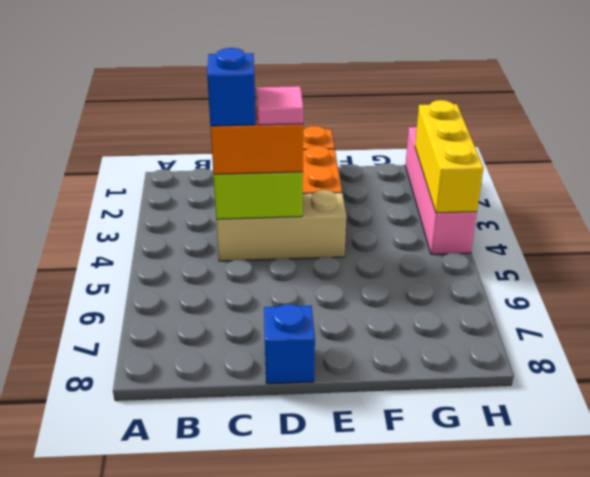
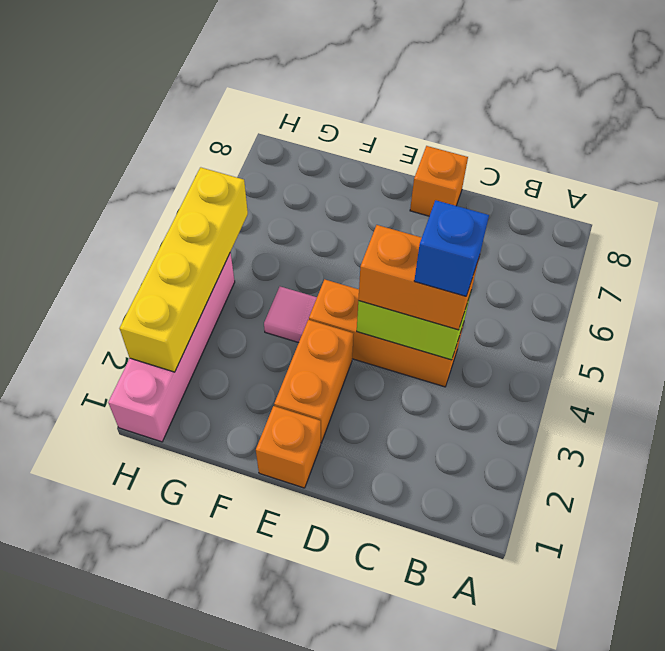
tan brick C4:E4 level 1 -> orange brick C4:E4 level 1
pink tile D4 level 4 -> pink tile F4 level 1
blue brick D8 level 1 -> orange brick D8 level 1
yellow brick H2:H4 level 2 -> yellow brick H2:H5 level 2

